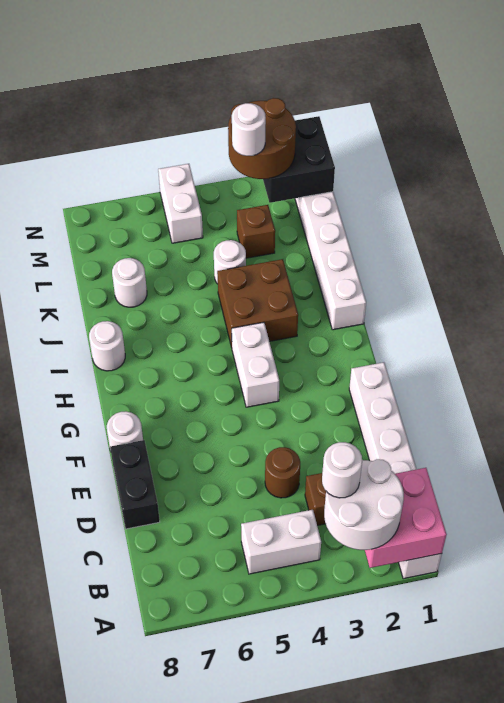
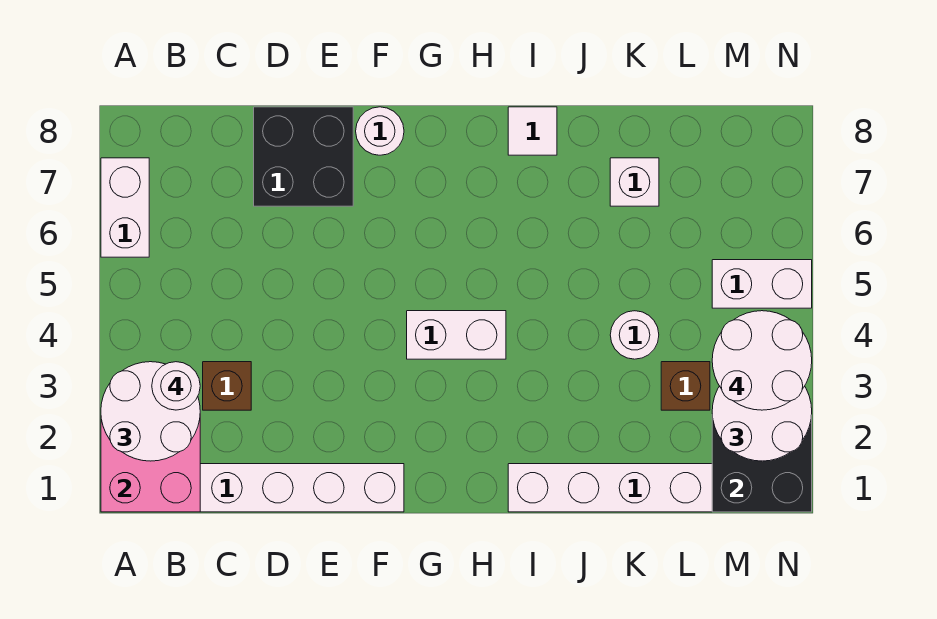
white brick B4:B5 level 1 -> white brick A6:A7 level 1
brown round brick D4 level 1 -> none
black brick D8:E8 level 1 -> black brick D7:E8 level 1
brown brick I3:J4 level 1 -> none
white round brick I8 level 1 -> white tile I8 level 1
white round brick K7 level 1 -> white brick K7 level 1
brown round brick M2:N3 level 3 -> white round brick M2:N3 level 3
white round brick M3 level 4 -> white round brick M3:N4 level 4

